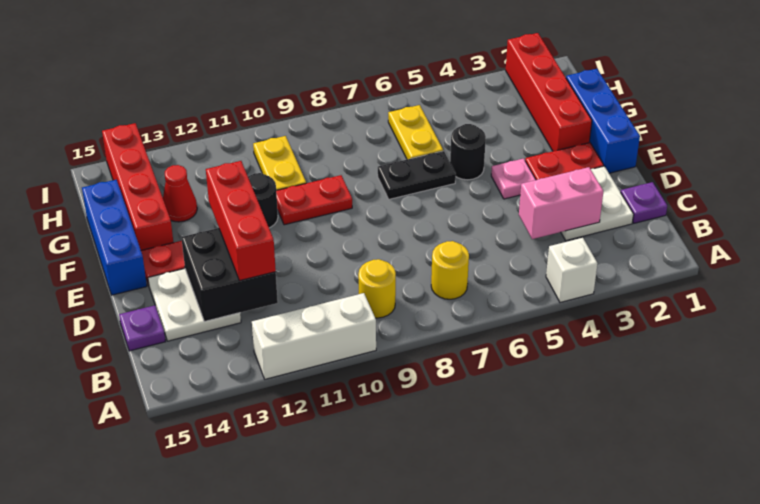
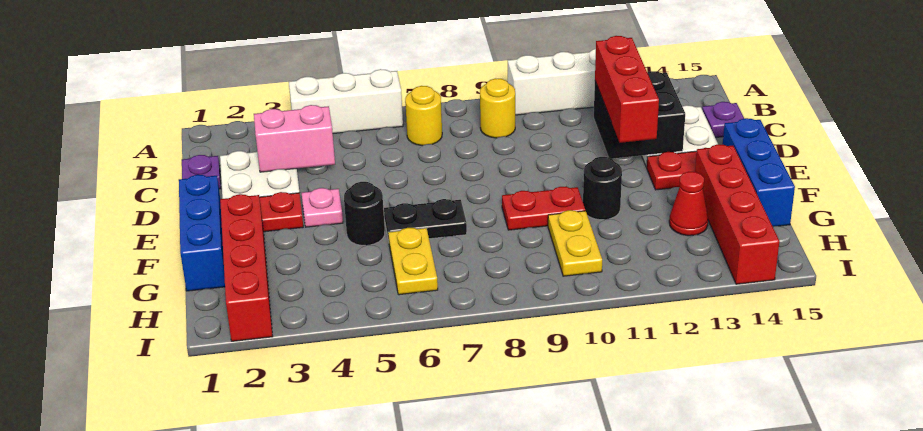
white brick A4 level 1 -> white brick A4:A6 level 1

